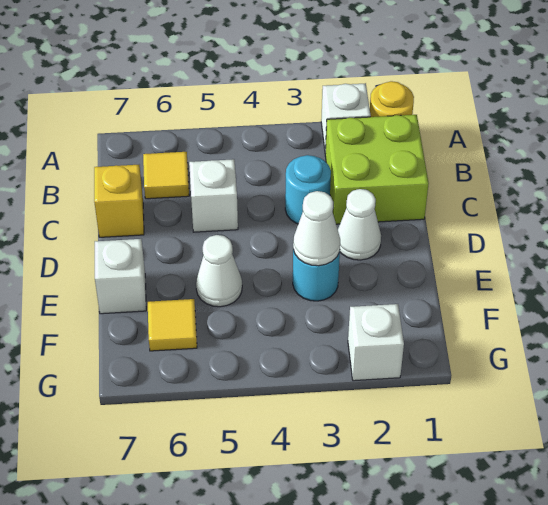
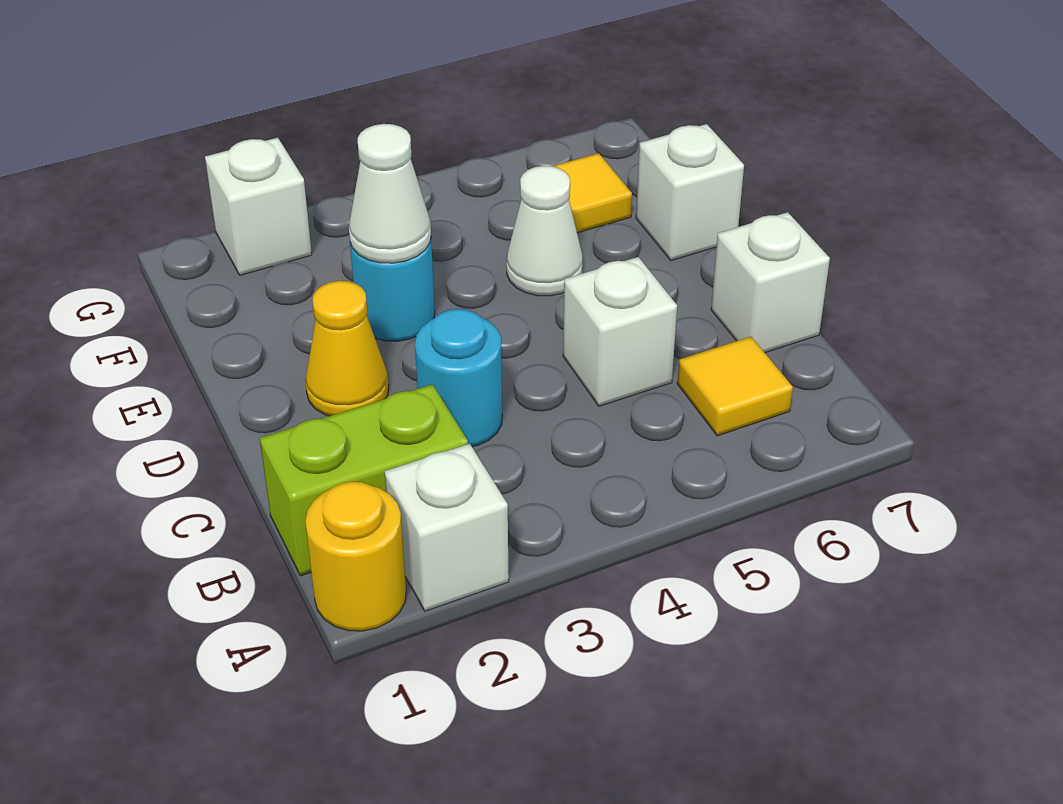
lime brick B1:C2 level 1 -> lime brick B1:B2 level 1
yellow brick C7 level 1 -> white brick C7 level 1
white cone D2 level 1 -> yellow cone D2 level 1

